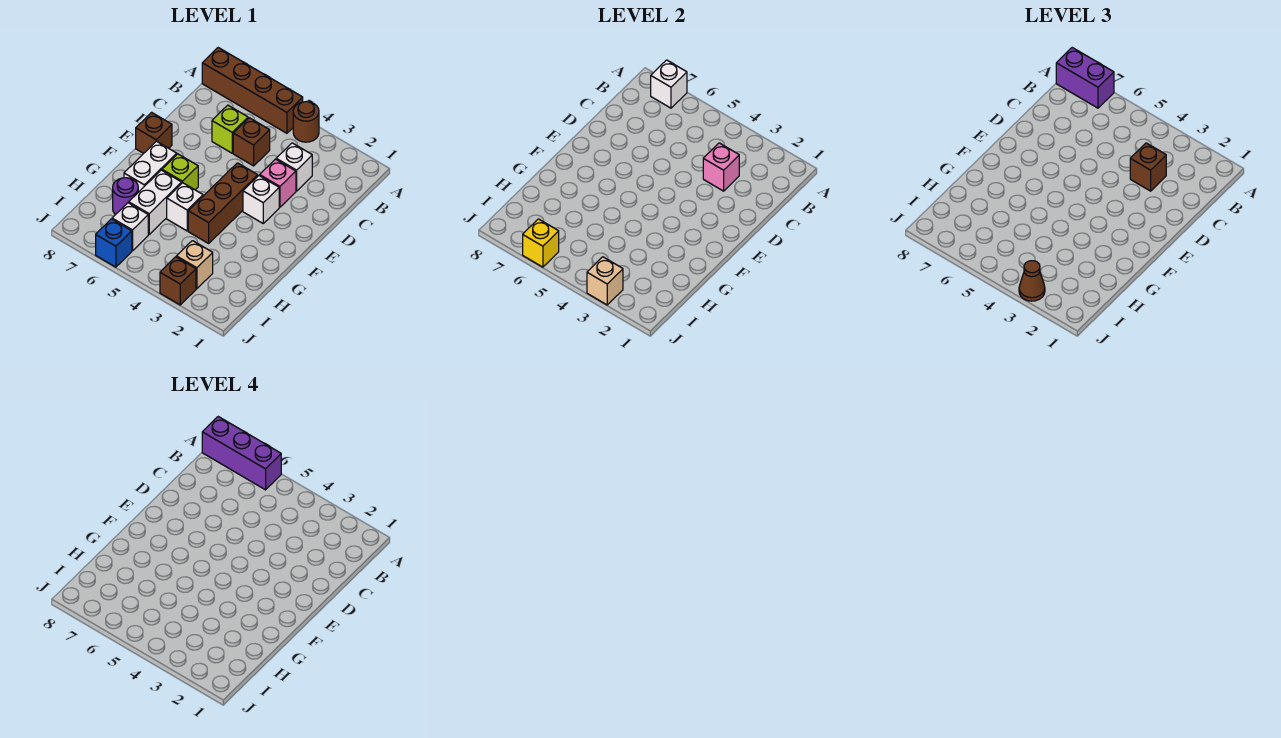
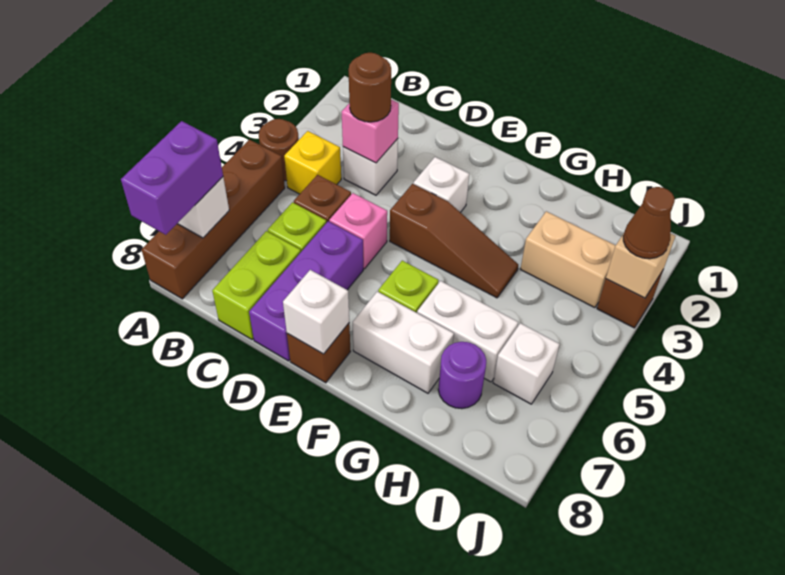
purple brick A6:A8 level 4 -> purple brick D6:D8 level 1
brown brick C3 level 3 -> brown round brick C3 level 3
none -> lime brick C7:C8 level 1
pink brick D3 level 1 -> pink brick D5 level 1
brown brick E4:G4 level 1 -> brown slope E4:G4 level 1 top E
white brick G5 level 1 -> white brick E8 level 2
tan brick I3 level 1 -> tan brick H3:I3 level 1
blue brick J6 level 1 -> none
yellow brick J6 level 2 -> yellow brick B4 level 1

